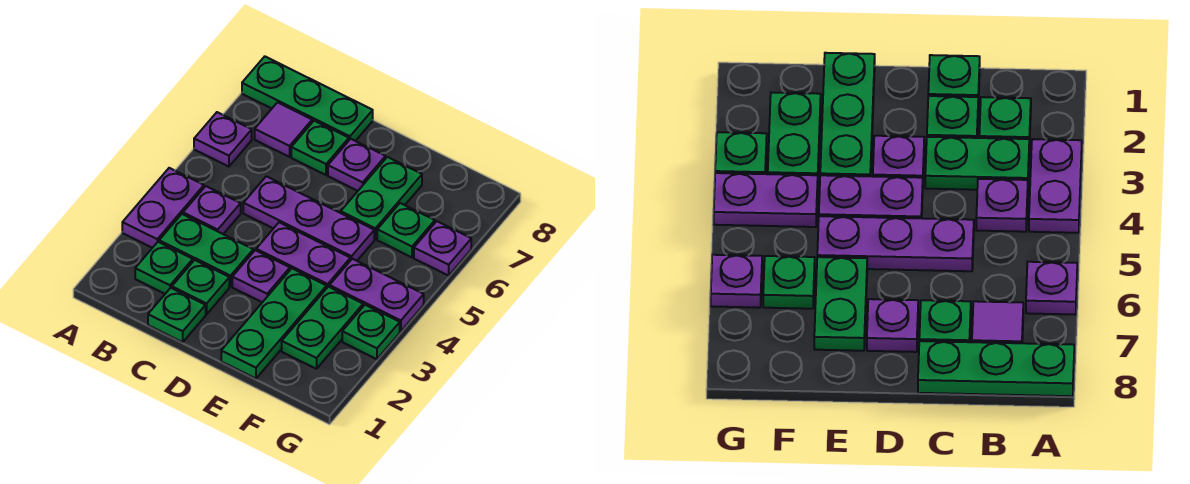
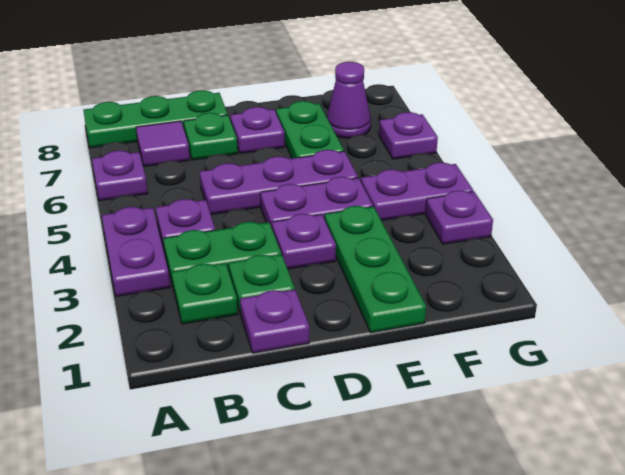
green plate C1 level 1 -> purple plate C1 level 1
green plate F2:F3 level 1 -> none
green plate F6 level 1 -> none
none -> purple cone F7 level 1
green plate G3 level 1 -> purple plate G3 level 1

